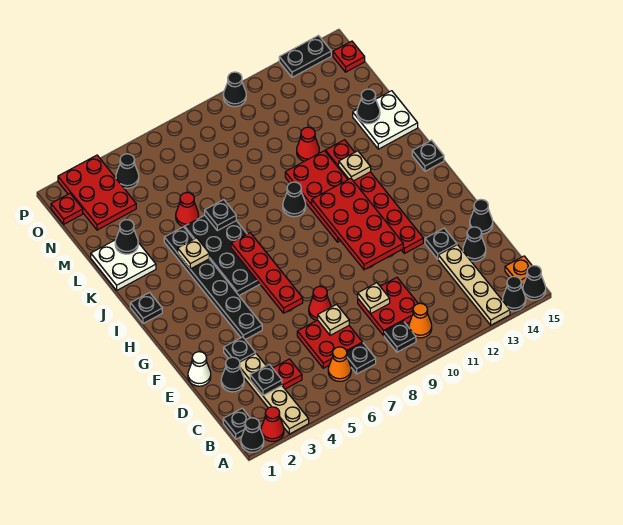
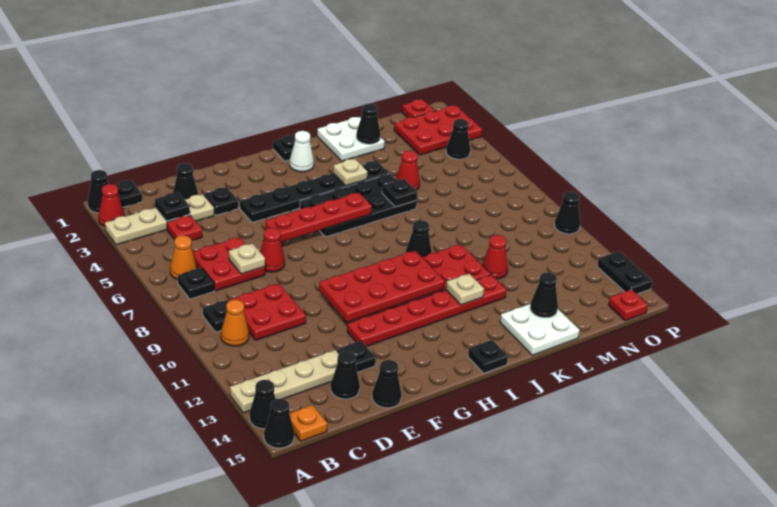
tan plate D9 level 2 -> none
white cone E1 level 1 -> white cone I2 level 1

